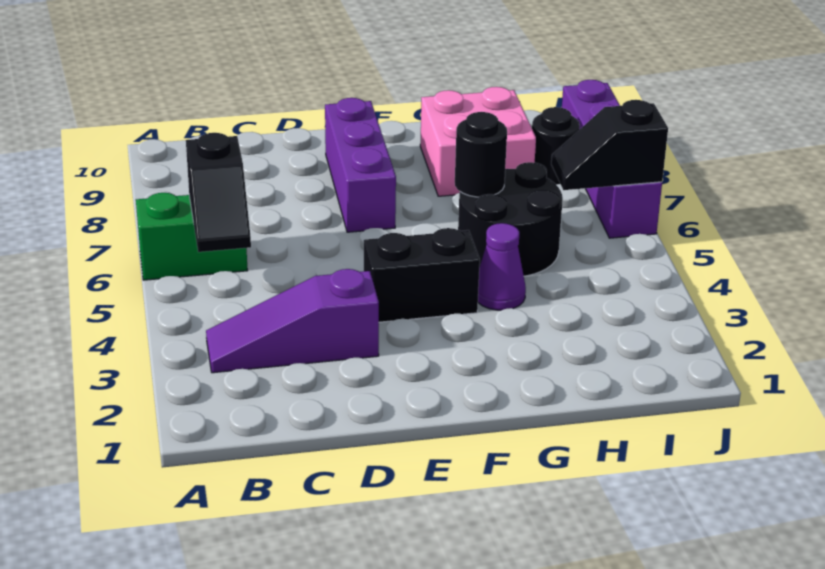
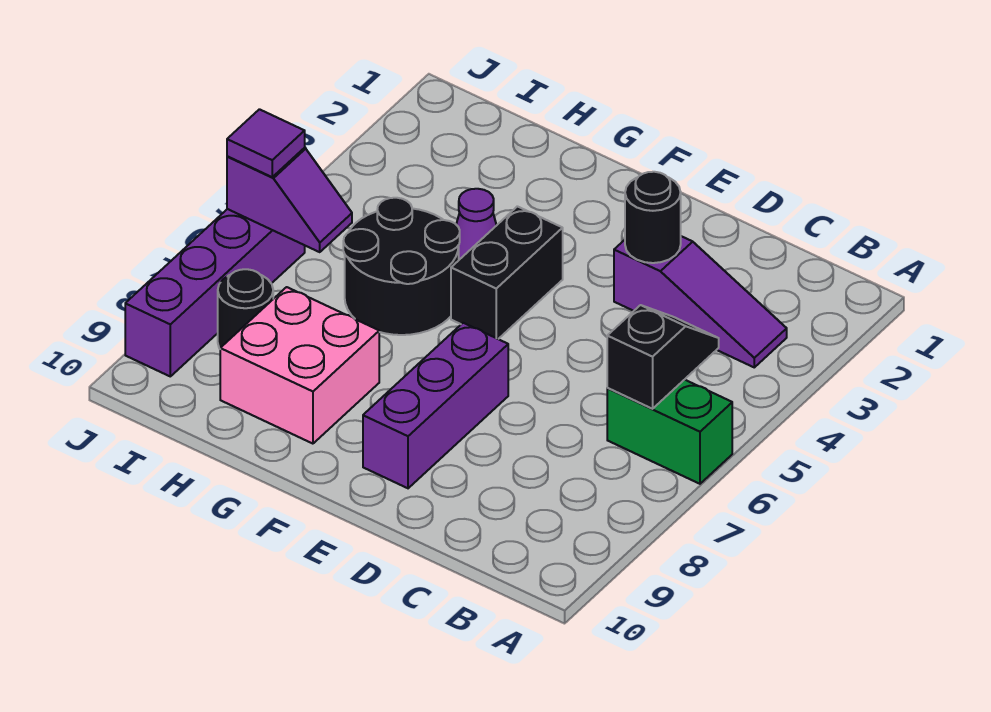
black brick E4:F4 level 1 -> black brick F4:F5 level 1
black round brick G6 level 2 -> black round brick D3 level 2
black slope I6:J6 level 2 top J -> purple slope I6:J6 level 2 top J
none -> purple tile J6 level 3

